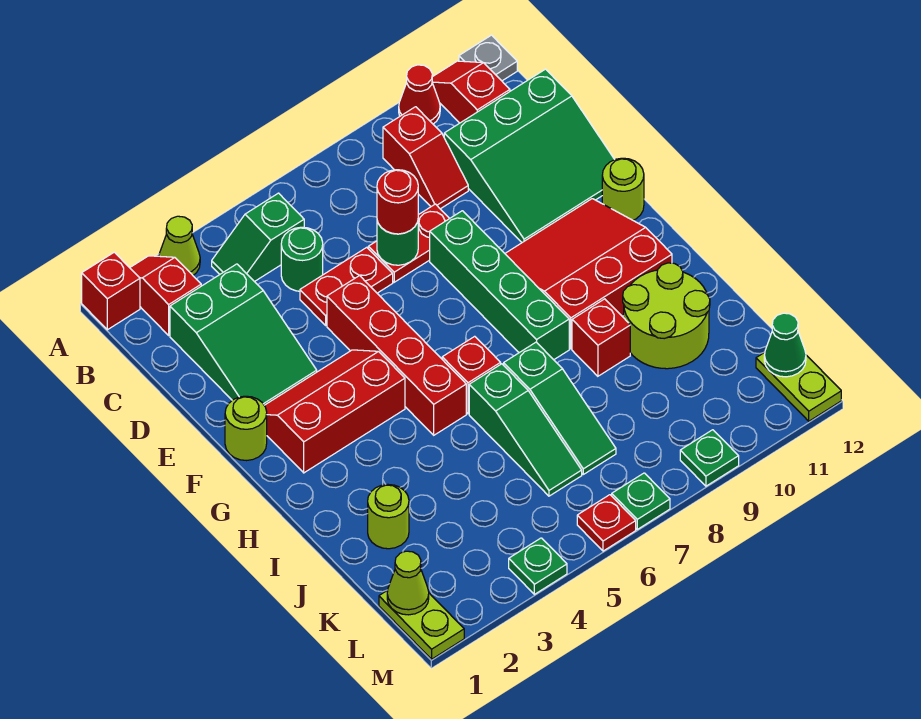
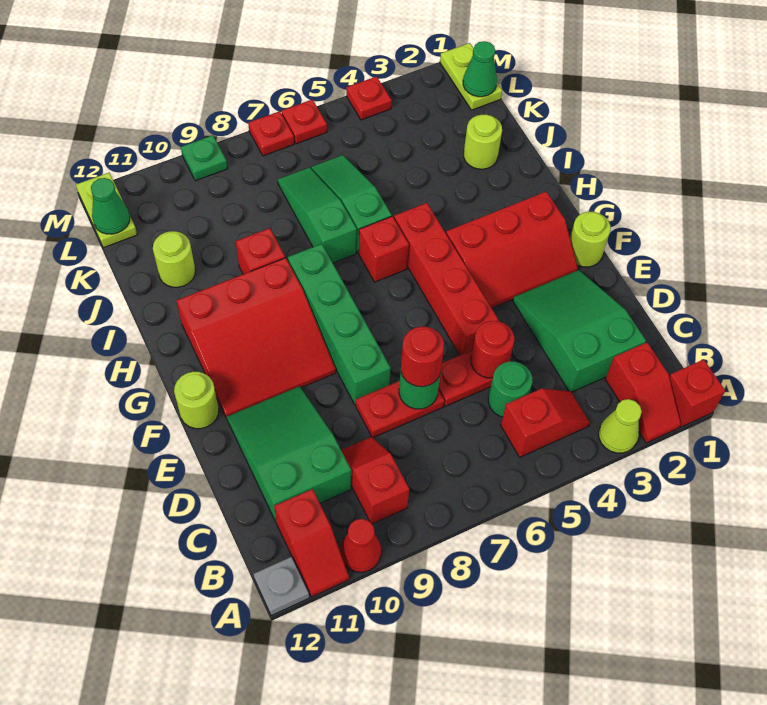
green slope B4:B5 level 1 top 5 -> red slope B4:B5 level 1 top 5
green slope C10:E12 level 1 top C -> green slope C10:E11 level 1 top C
none -> red round brick D5 level 2
lime round brick I10:J11 level 1 -> lime round brick J11 level 1
lime cone L1 level 2 -> green cone L1 level 2
green plate M4 level 1 -> red plate M4 level 1
green plate M7 level 1 -> red plate M7 level 1

